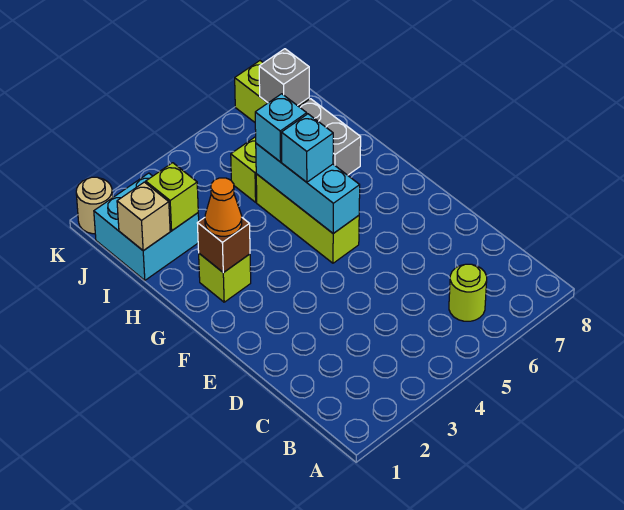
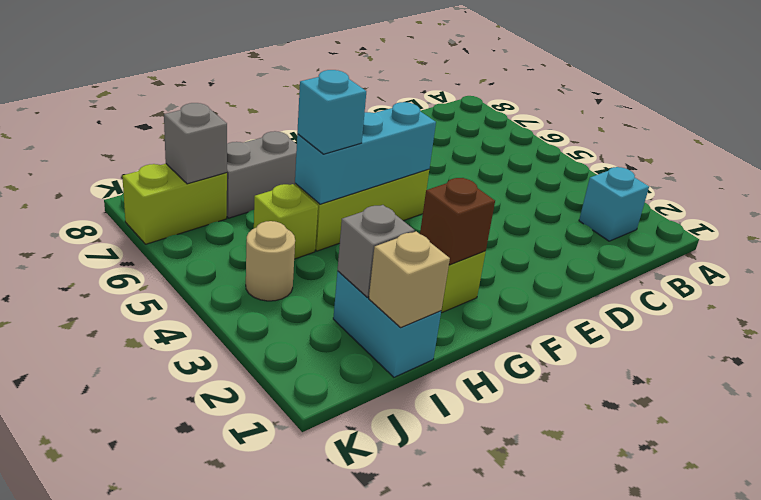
lime round brick B6 level 1 -> none
orange cone G2 level 3 -> none
cyan brick G5 level 3 -> cyan brick B2 level 1
cyan brick I1:J2 level 1 -> cyan brick I1:I2 level 1
lime brick I2 level 2 -> grey brick I2 level 2
tan round brick K1 level 1 -> tan round brick J4 level 1

